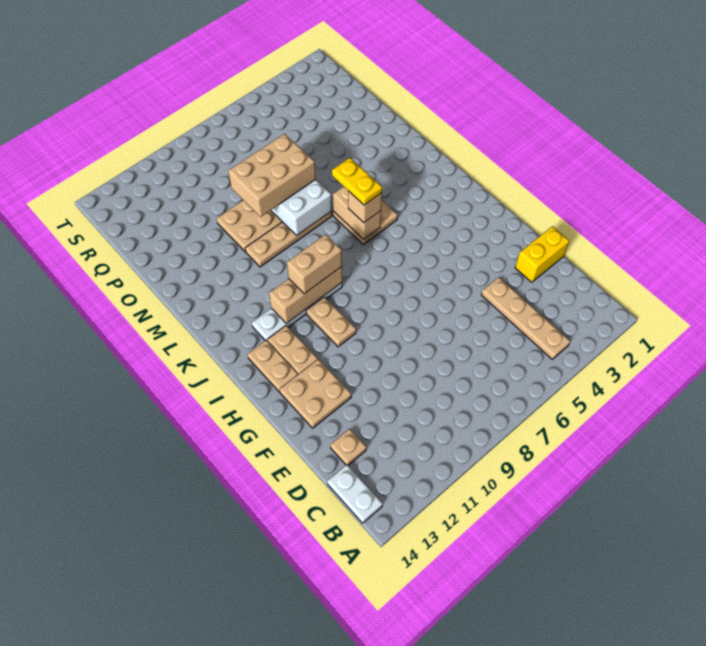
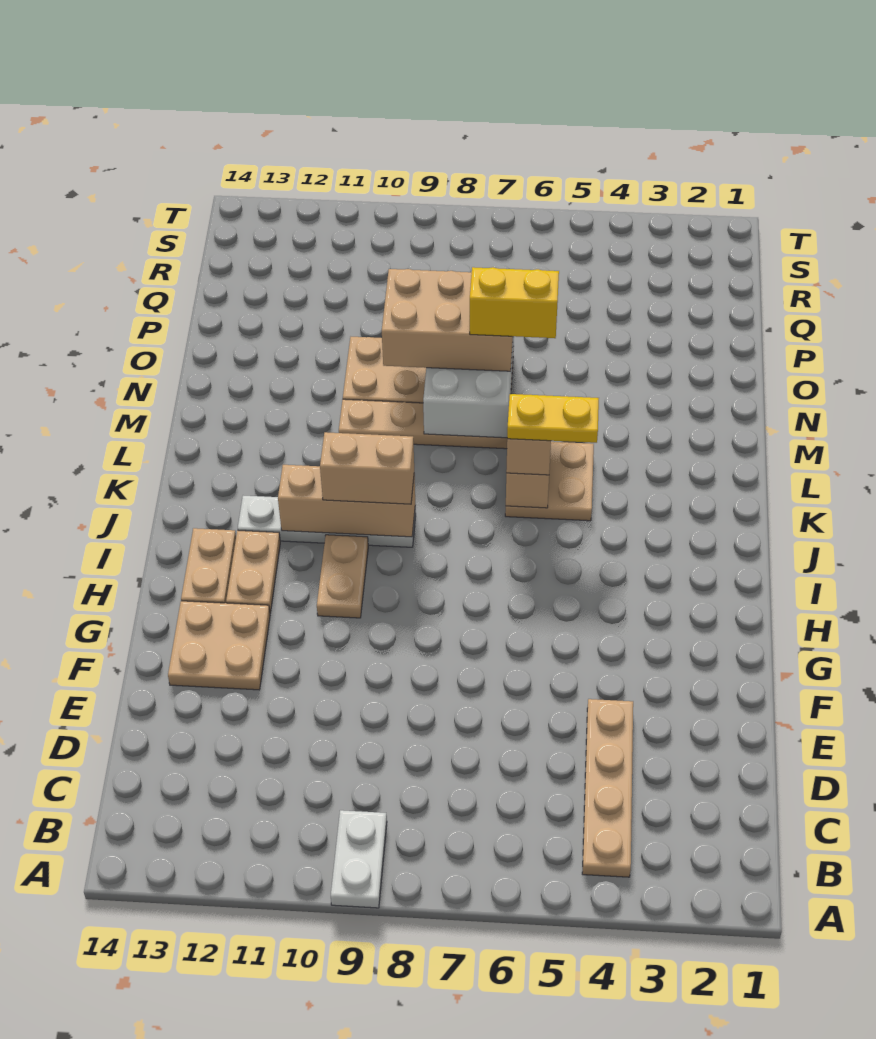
white plate B14:C14 level 1 -> white plate A9:B9 level 1
tan plate D13 level 1 -> none
yellow brick E1:E2 level 1 -> yellow brick N6:N7 level 4
yellow plate K6:L6 level 4 -> yellow plate K5:K6 level 4

